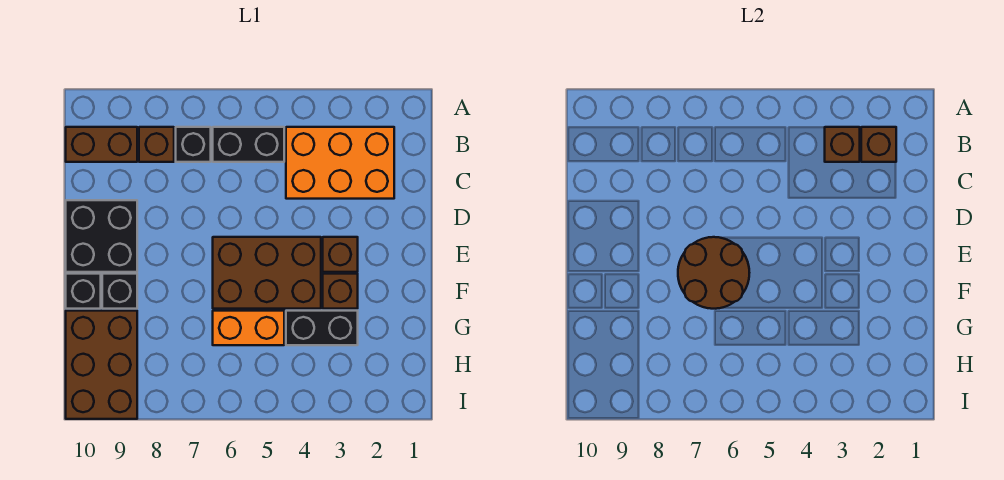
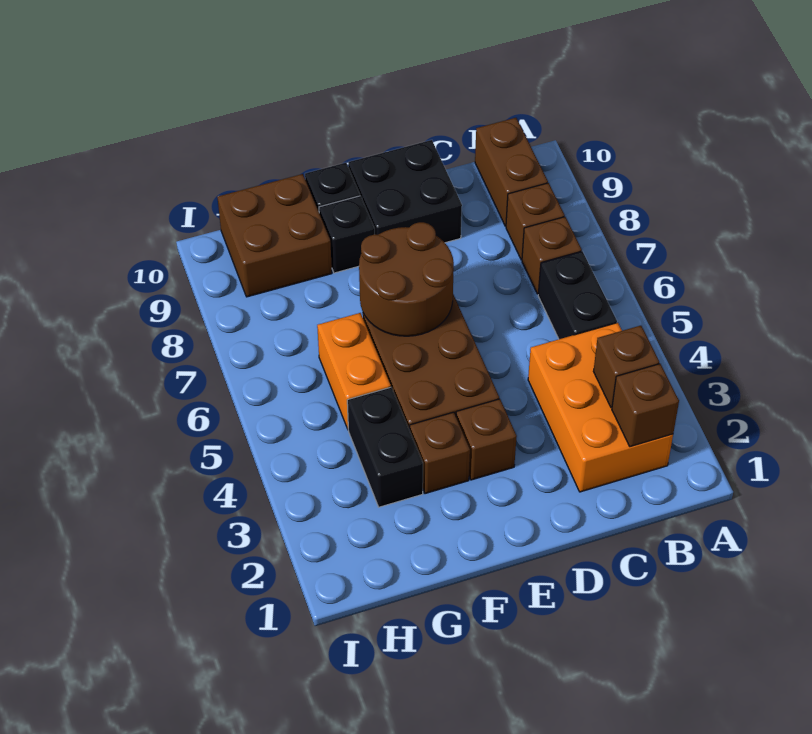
black brick B7 level 1 -> brown brick B7 level 1
brown brick G9:I10 level 1 -> brown brick G9:H10 level 1

